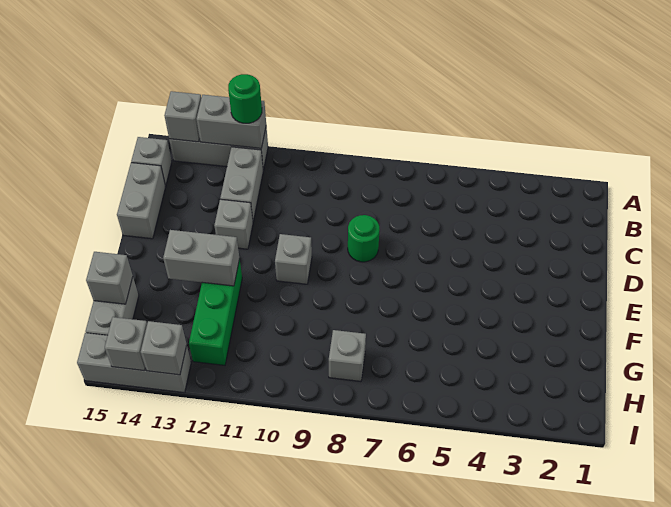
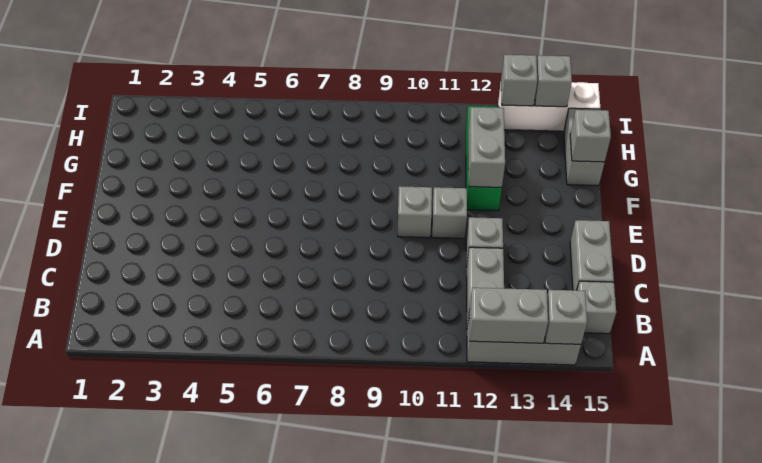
green round brick A12 level 3 -> none
green round brick D8 level 1 -> none
grey brick F12:F13 level 2 -> grey brick F12:G12 level 2
grey brick H8 level 1 -> grey brick E11 level 1
grey brick I13:I15 level 1 -> white brick I13:I15 level 1

